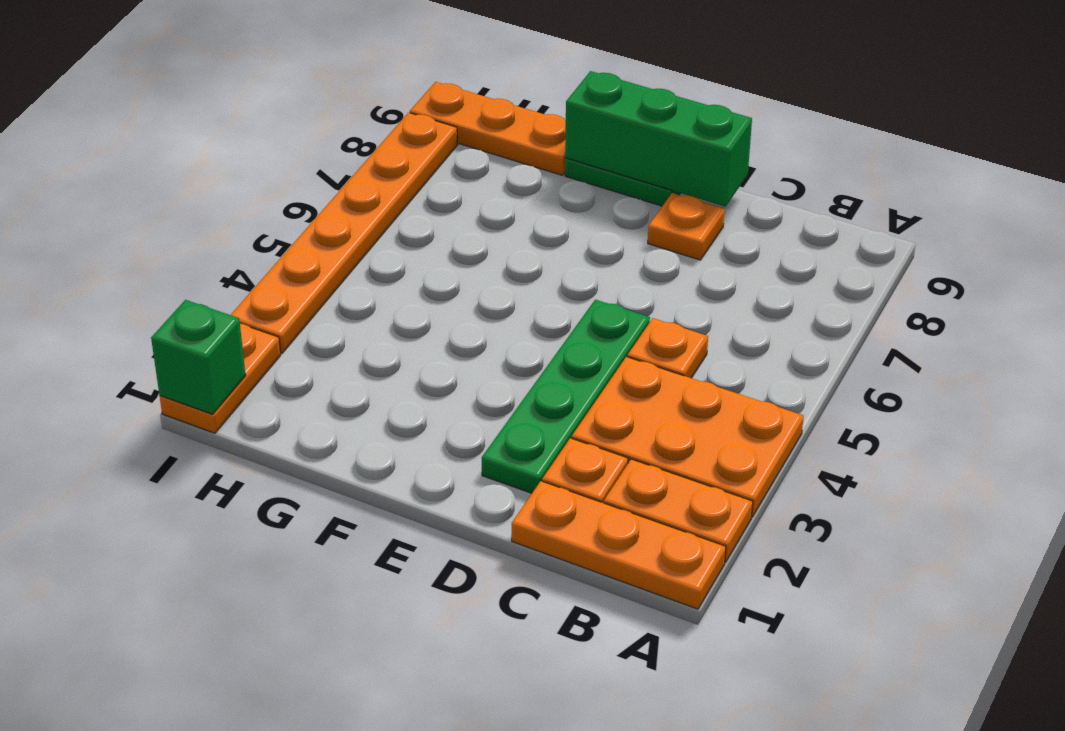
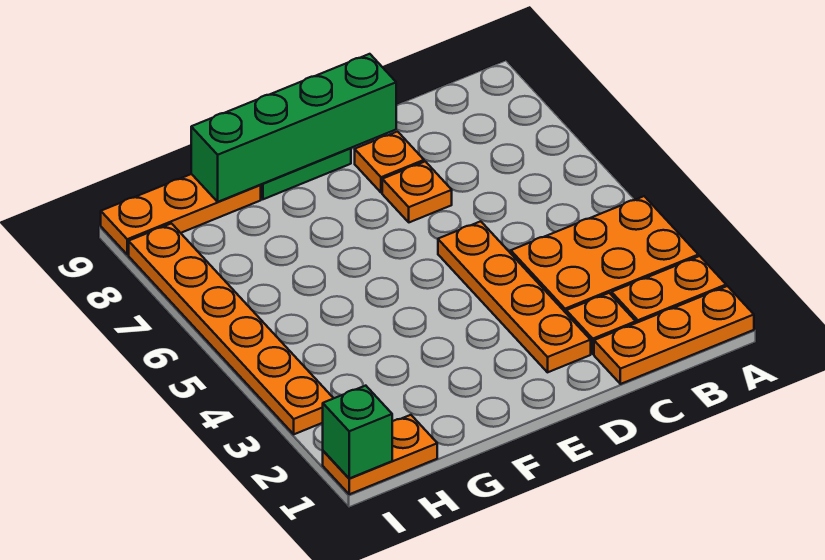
orange plate C5 level 1 -> orange plate D7 level 1
green plate D2:D5 level 1 -> orange plate D2:D5 level 1
green brick D9:F9 level 2 -> green brick D9:G9 level 2
orange plate I1:I2 level 1 -> orange plate H1:I1 level 1

